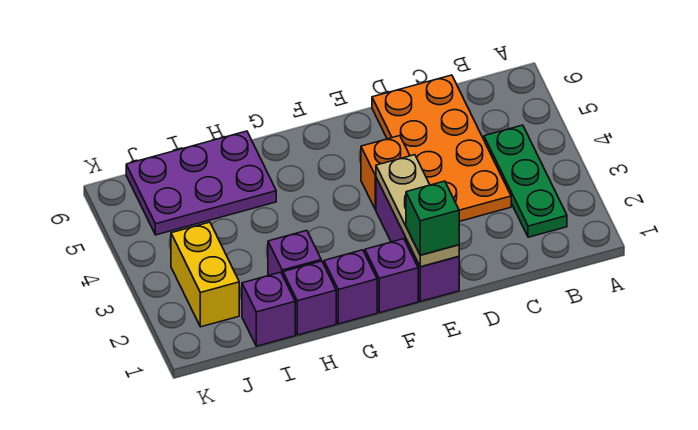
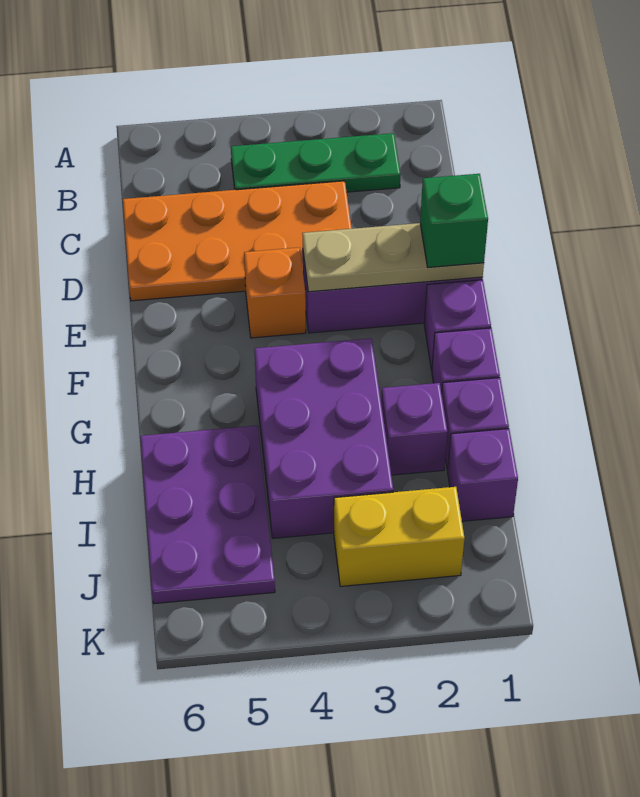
none -> purple brick G3:I4 level 1

